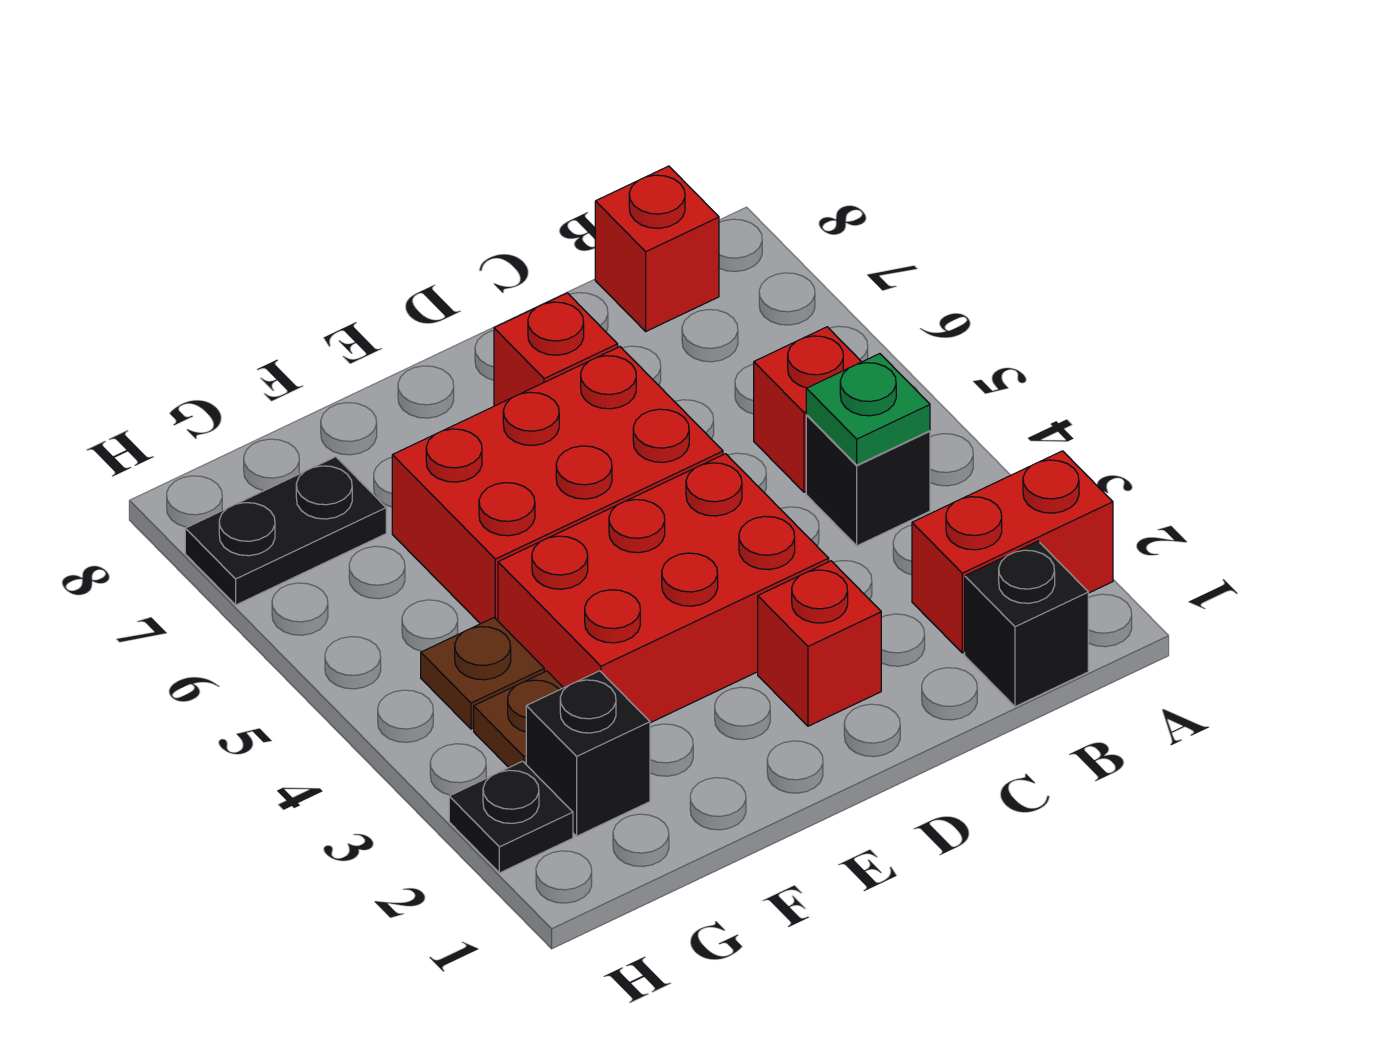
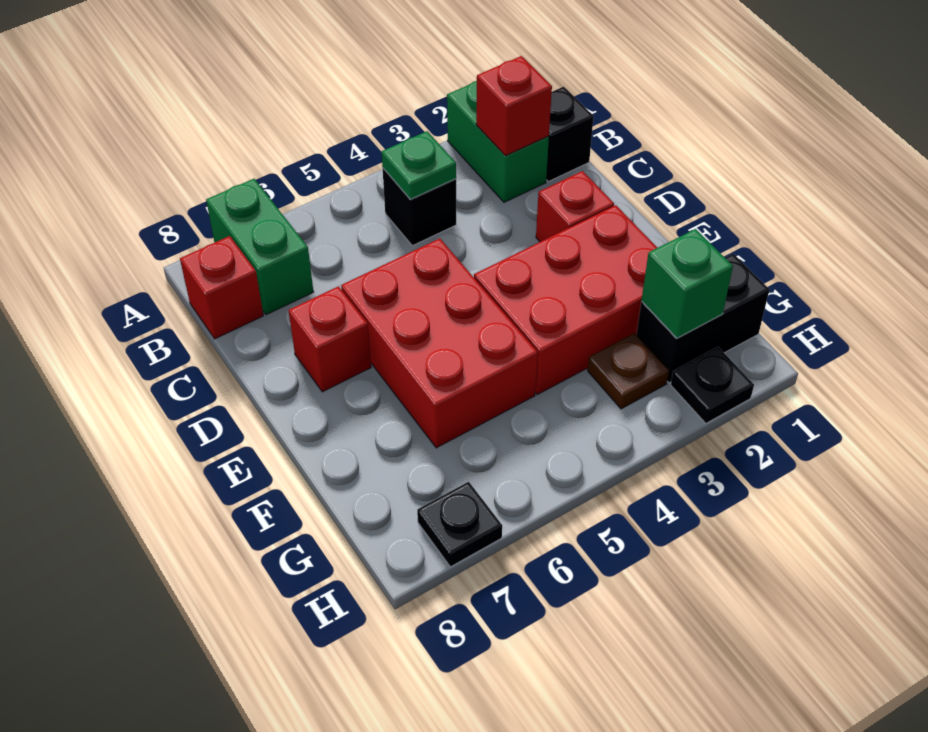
red brick A2:B2 level 1 -> green brick A2:B2 level 1
none -> green brick A7:B7 level 1
red brick B5 level 1 -> red brick B2 level 2
red brick D3:F4 level 1 -> red brick E2:F4 level 1
black brick G2 level 1 -> black brick G1:G2 level 1
none -> green brick G2 level 2
brown plate G4 level 1 -> none
black plate G7:H7 level 1 -> black plate H7 level 1

